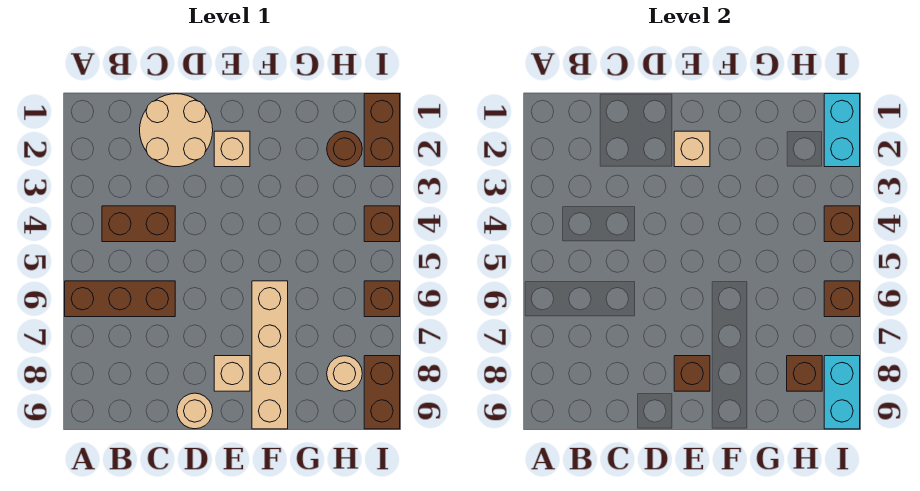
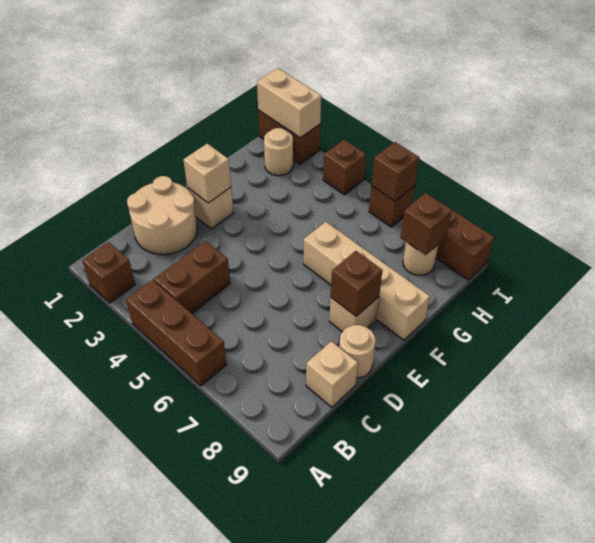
brown brick A6:C6 level 1 -> brown brick A4:A6 level 1
none -> tan brick C9 level 1
brown round brick H2 level 1 -> tan round brick H2 level 1
cyan brick I1:I2 level 2 -> tan brick I1:I2 level 2
brown brick I4 level 2 -> brown brick A2 level 1
cyan brick I8:I9 level 2 -> none

